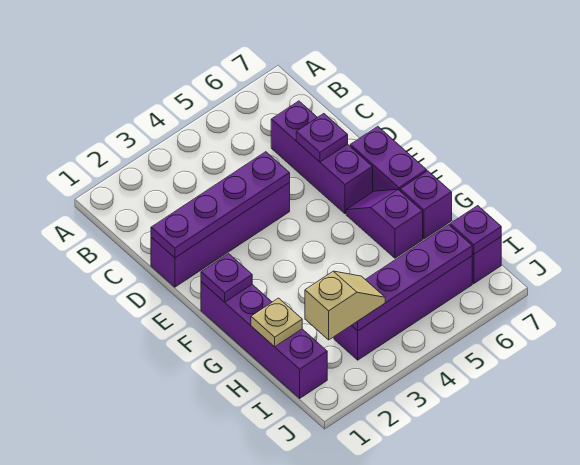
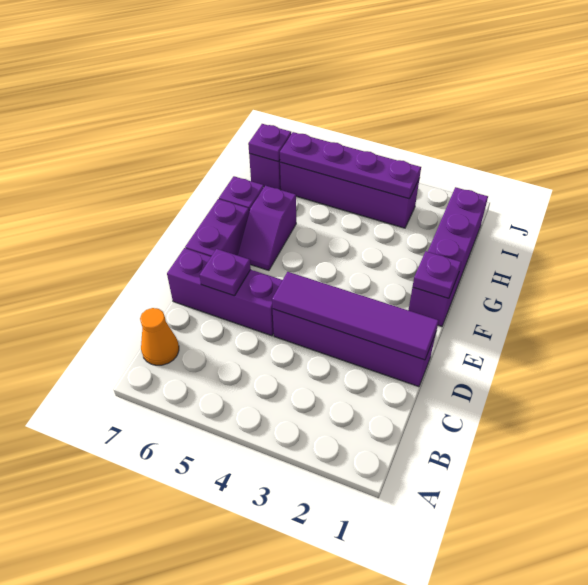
none -> orange cone B7 level 1
purple brick C6:E6 level 1 -> purple brick D5:D7 level 1
purple plate D1:D4 level 2 -> purple tile D1:D4 level 2
tan plate H1 level 2 -> none
tan slope I2:I3 level 3 top 2 -> none

